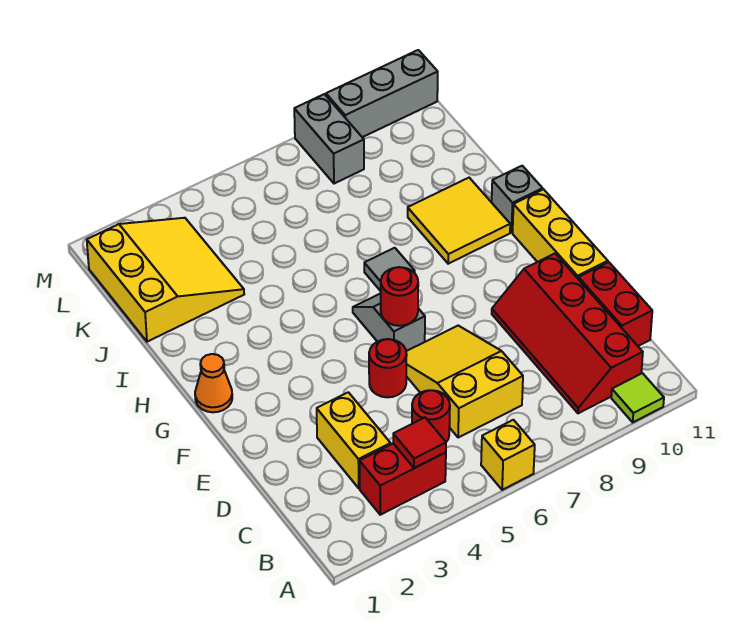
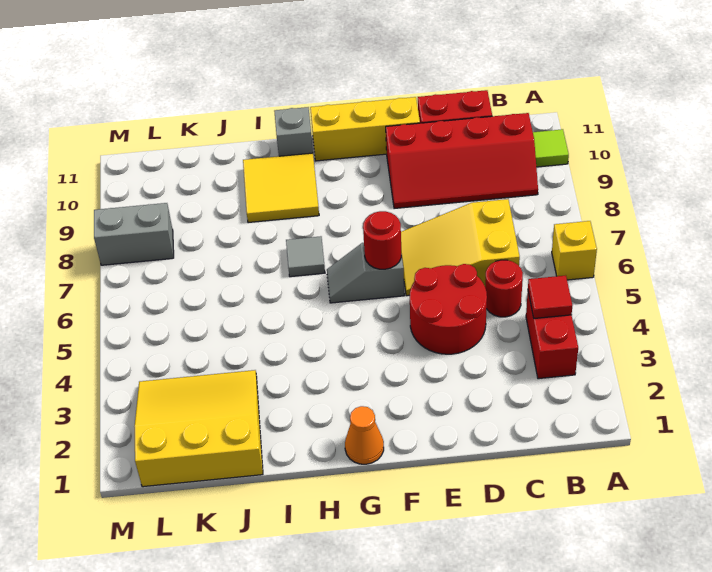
yellow brick C3:D3 level 1 -> none
red round brick E5 level 1 -> red round brick D4:E5 level 1
grey brick M9:M11 level 1 -> none

